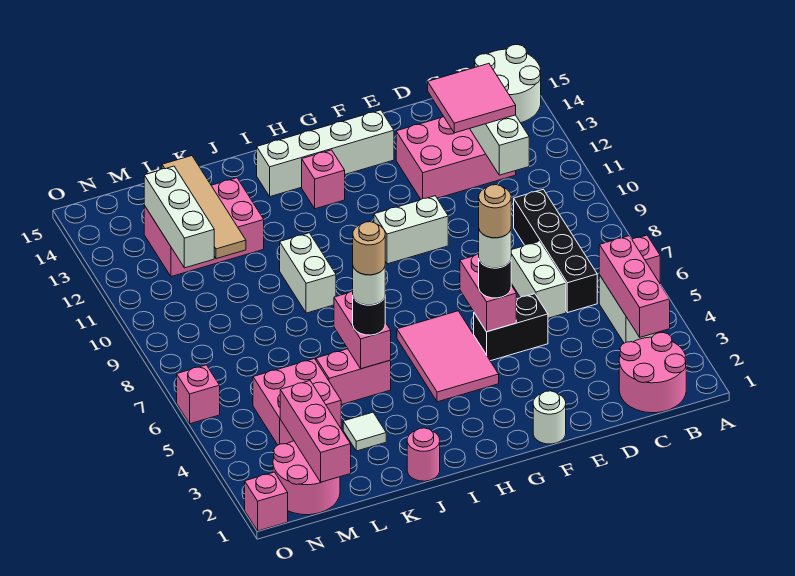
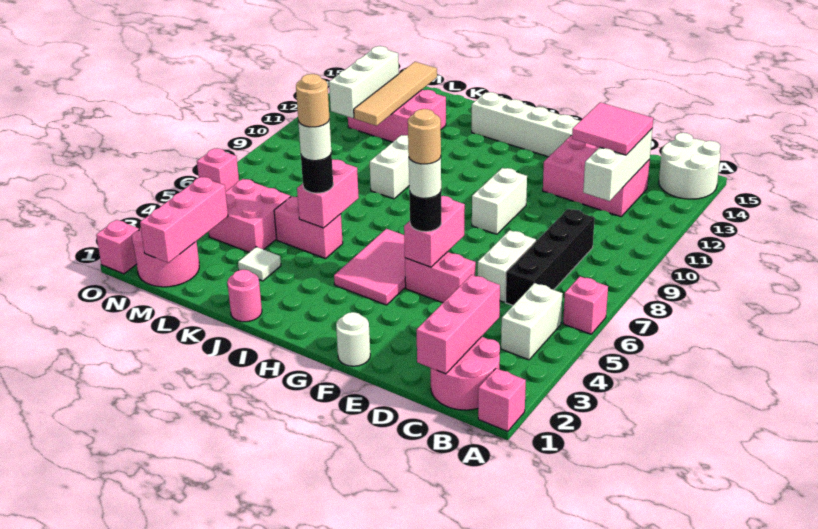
pink brick B3:B5 level 2 -> pink brick C1:C3 level 2
black brick E5:F5 level 1 -> pink brick E5:F5 level 1
white brick F10:G10 level 1 -> white brick F9:F10 level 1
pink brick H13 level 1 -> pink brick A1 level 1

